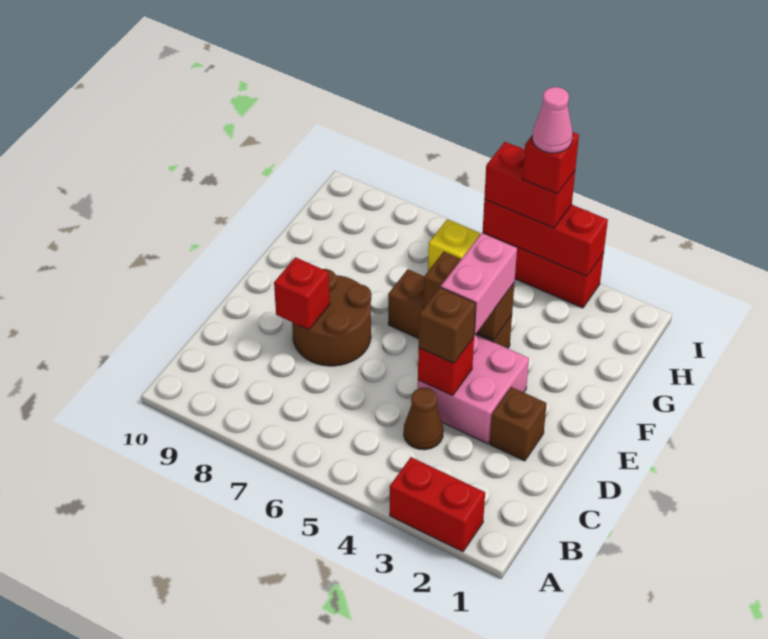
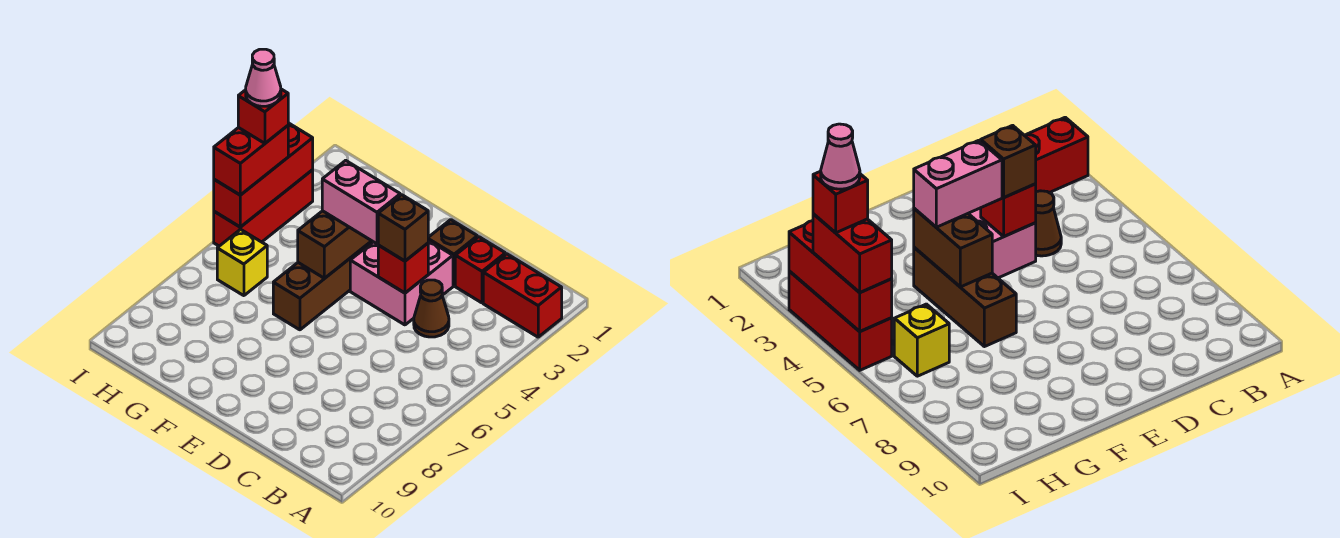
red brick A2:A3 level 1 -> red brick A2:B2 level 1
brown round brick D7:E8 level 1 -> none
red brick D8 level 2 -> red brick C2 level 1

